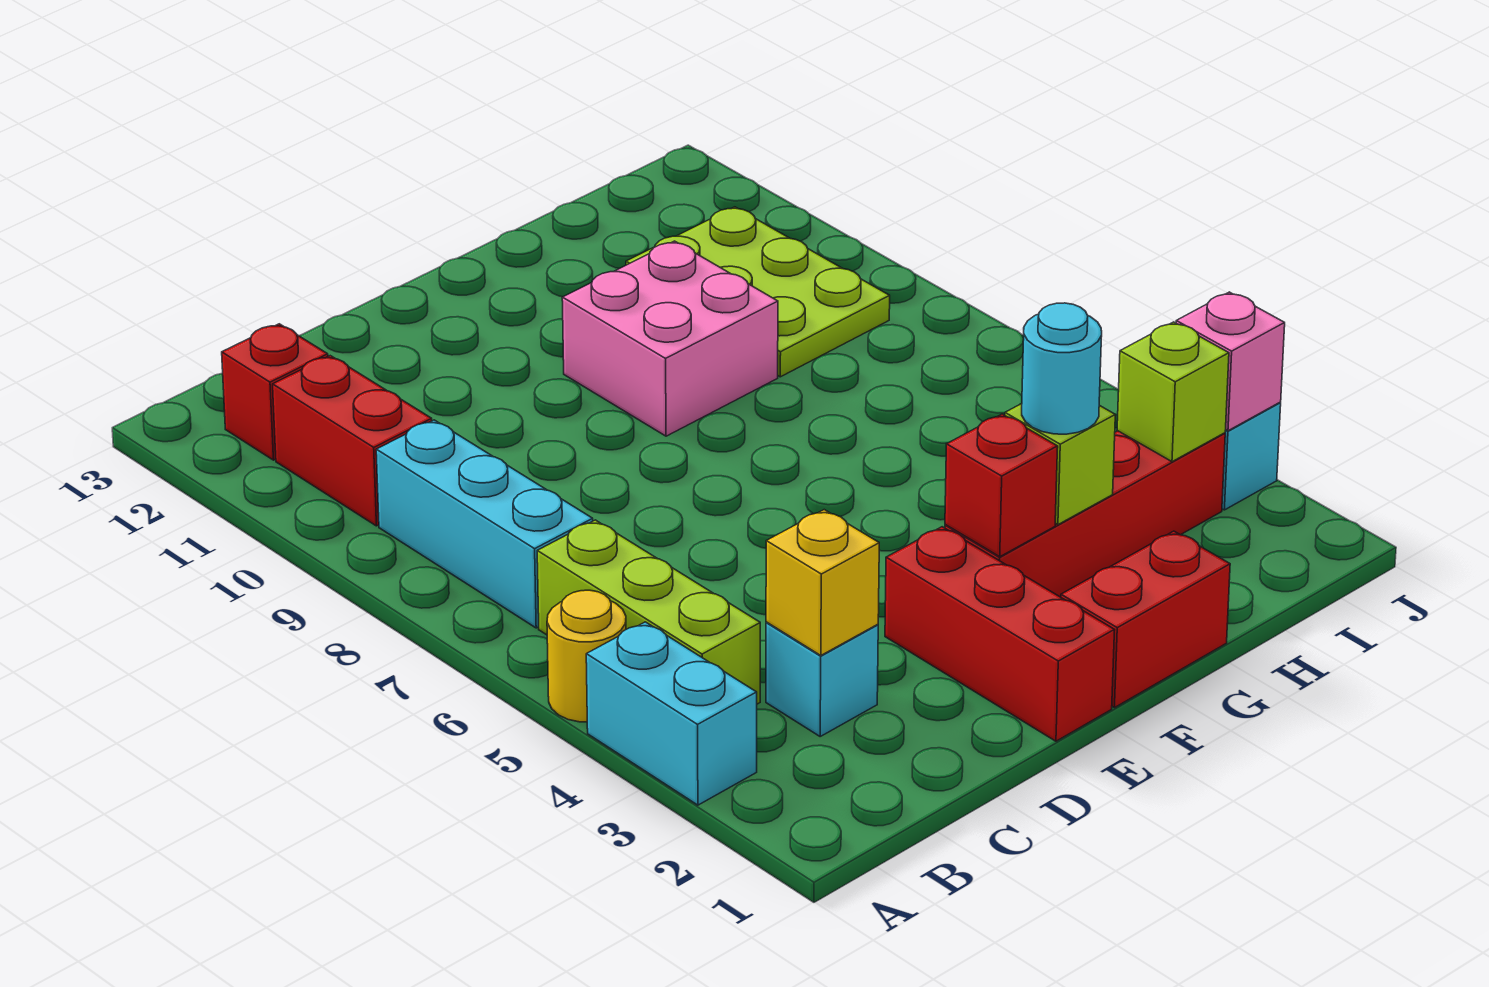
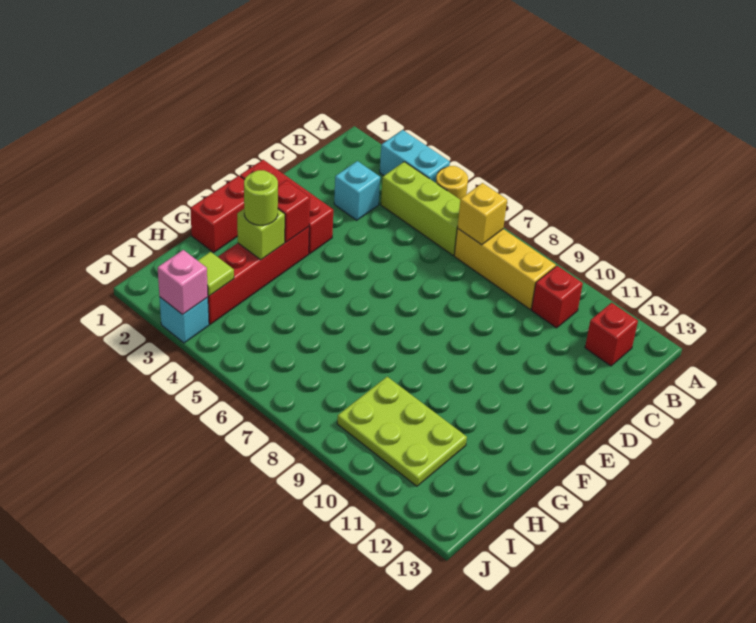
cyan brick B7:B9 level 1 -> yellow brick B7:B9 level 1
red brick B10:B11 level 1 -> red brick B10 level 1
yellow brick C3 level 2 -> yellow brick B7 level 2
pink brick F9:G10 level 1 -> none
cyan round brick G3 level 3 -> lime round brick G3 level 3
lime brick I3 level 2 -> lime tile I3 level 2

